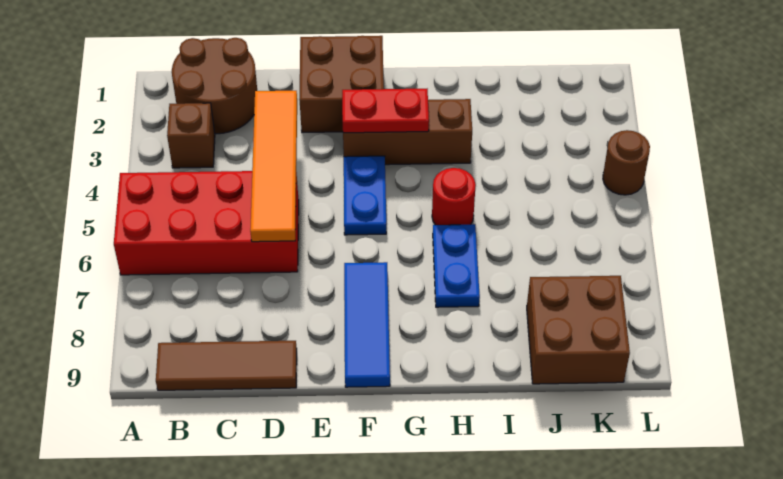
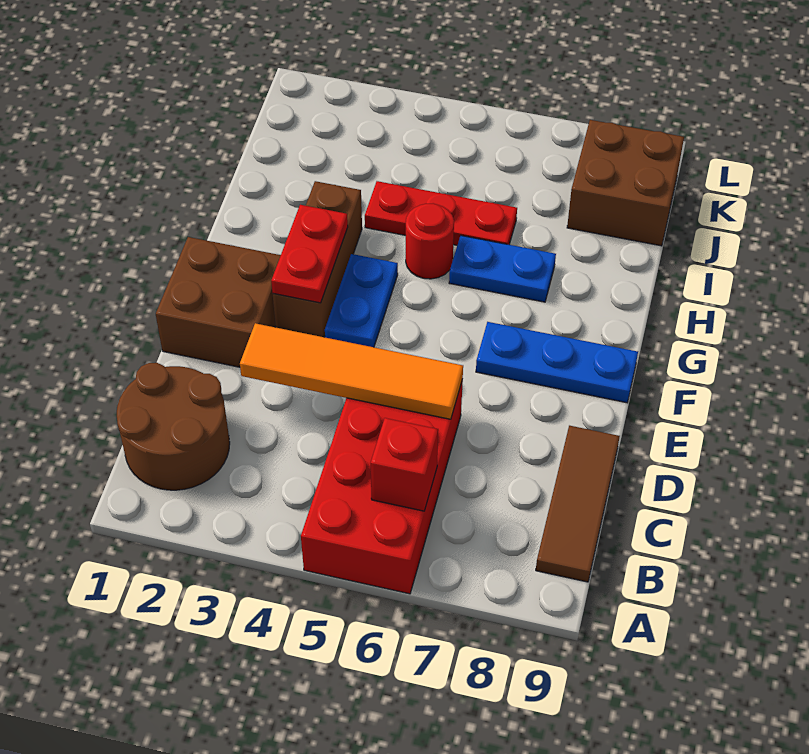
brown brick B3 level 1 -> none
none -> red brick B6 level 2
blue plate F4:F5 level 1 -> blue plate F4:G4 level 1
blue tile F7:F9 level 1 -> blue plate F7:F9 level 1
none -> red plate I4:I6 level 1
brown round brick L4 level 1 -> none

